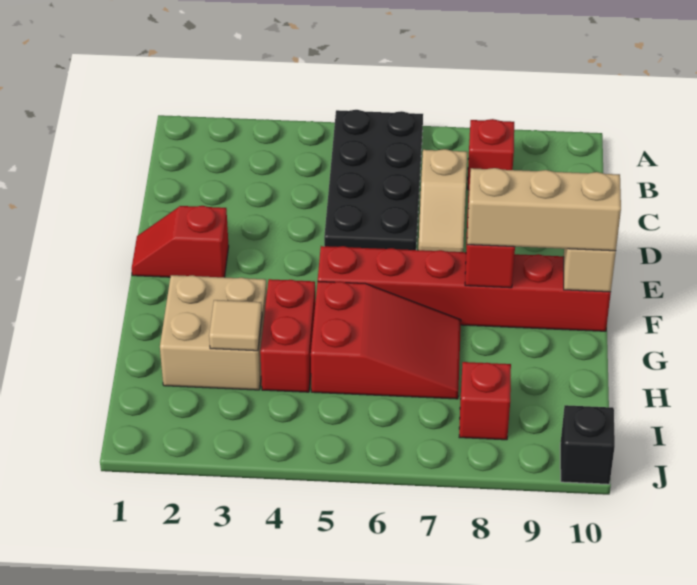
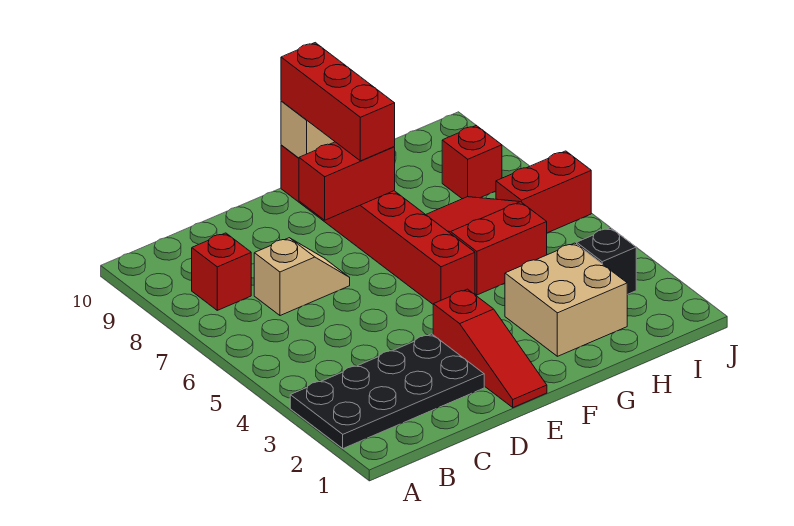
black plate A5:D6 level 1 -> black plate A2:D3 level 1
red slope E1:E2 level 1 top 2 -> red slope E1:E3 level 1 top 3
tan brick F8:F10 level 3 -> red brick F8:F10 level 3
red brick G4:H4 level 1 -> red brick I6:J6 level 1
tan tile H3 level 2 -> none
black brick J10 level 1 -> black brick I3 level 1

